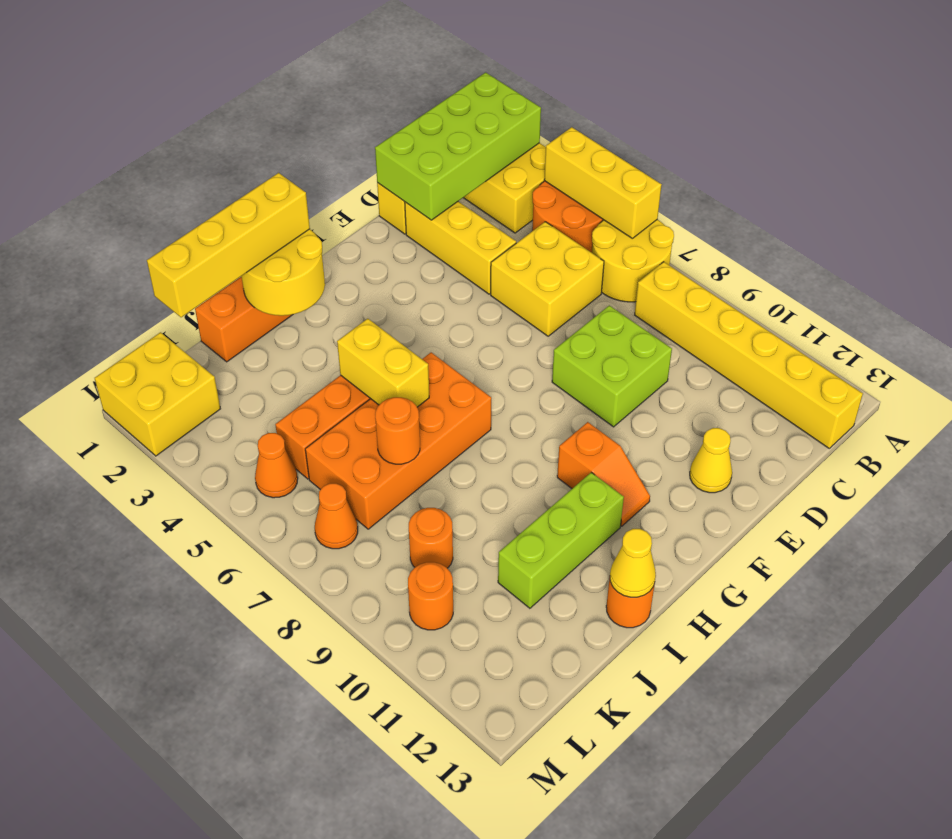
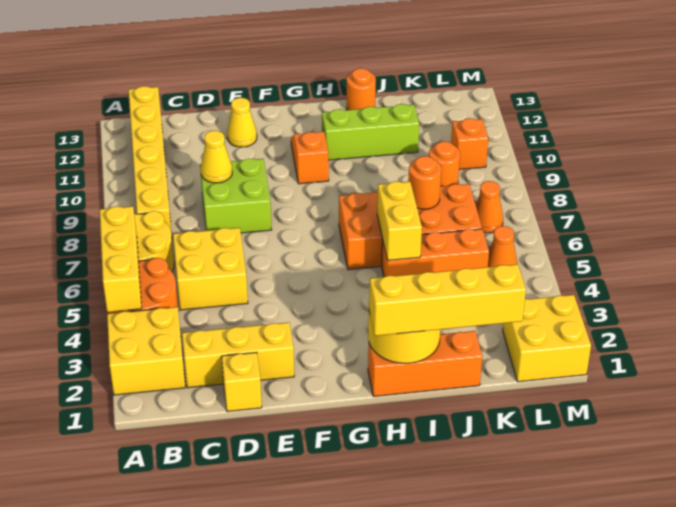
lime brick A1:D2 level 2 -> none
yellow brick D2:D4 level 1 -> yellow brick C2:E2 level 1
yellow cone I13 level 2 -> yellow cone D9 level 2
orange round brick L10 level 1 -> orange brick L10 level 1

